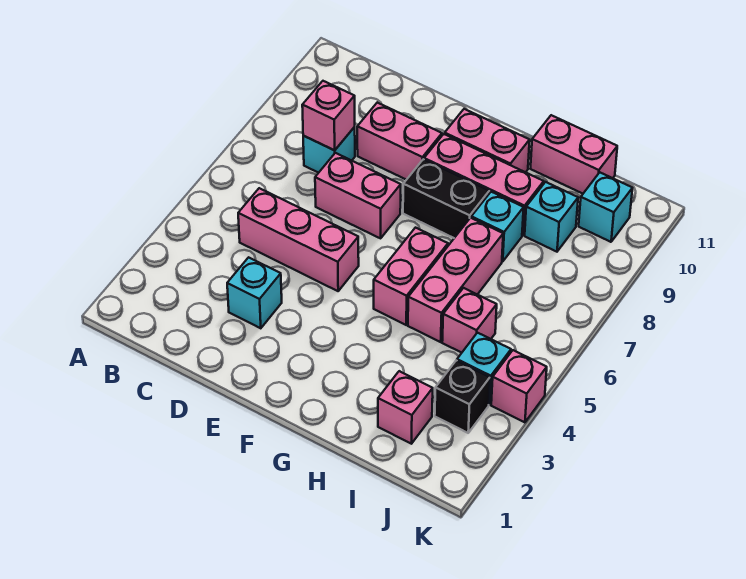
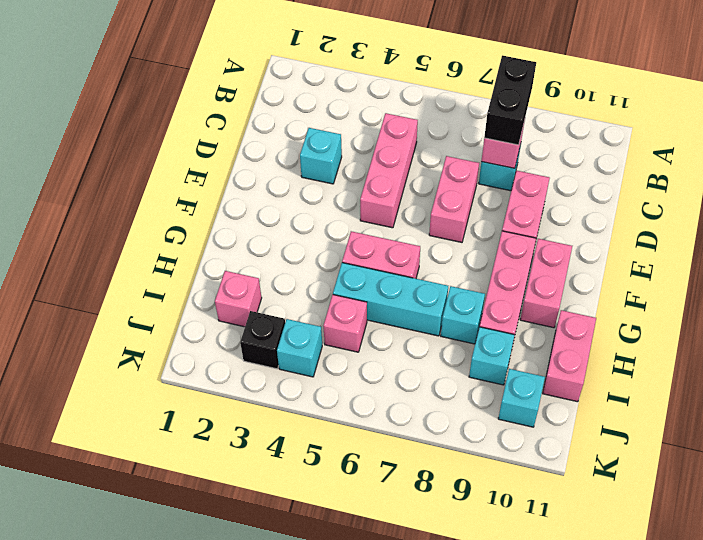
black brick F8:G8 level 1 -> black brick B8:C8 level 3
pink brick H5:H7 level 1 -> cyan brick H5:H7 level 1
pink brick K4 level 1 -> none

